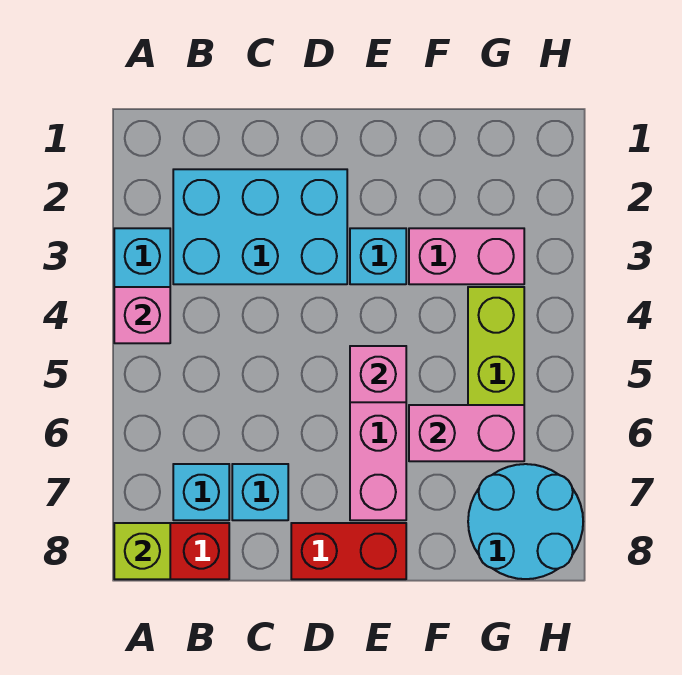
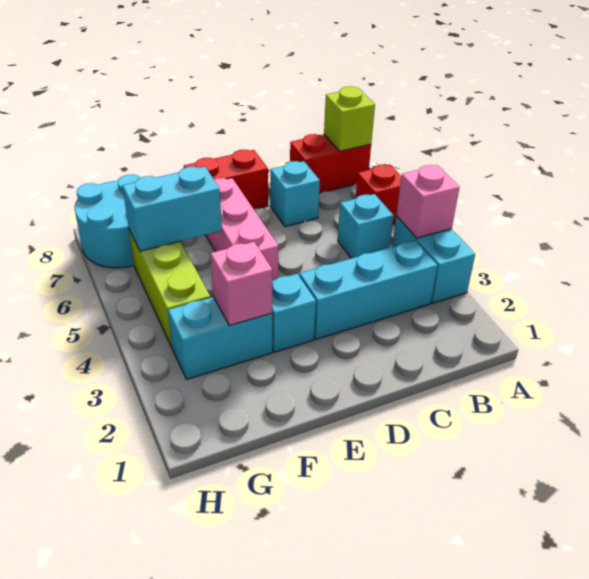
none -> red brick A6 level 1
cyan brick B2:D3 level 1 -> cyan brick B3:D3 level 1
cyan brick B7 level 1 -> cyan brick B5 level 1
pink brick E5 level 2 -> pink brick F3 level 2
pink brick F3:G3 level 1 -> cyan brick F3:G3 level 1
pink brick F6:G6 level 2 -> cyan brick F6:G6 level 2

